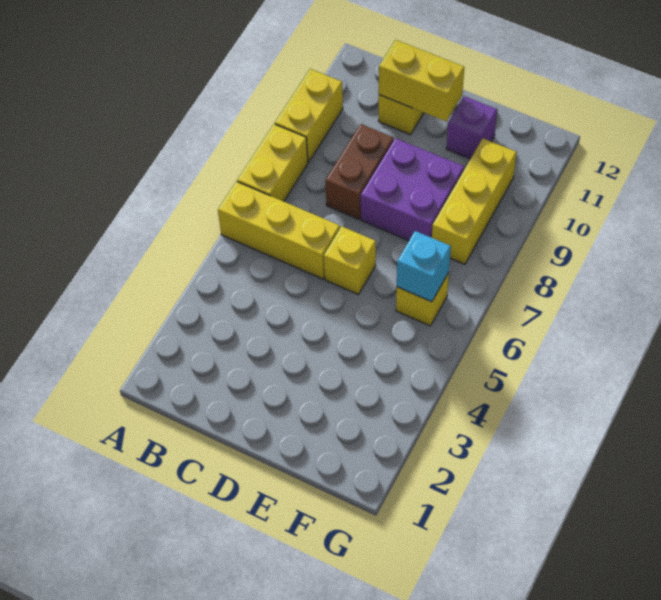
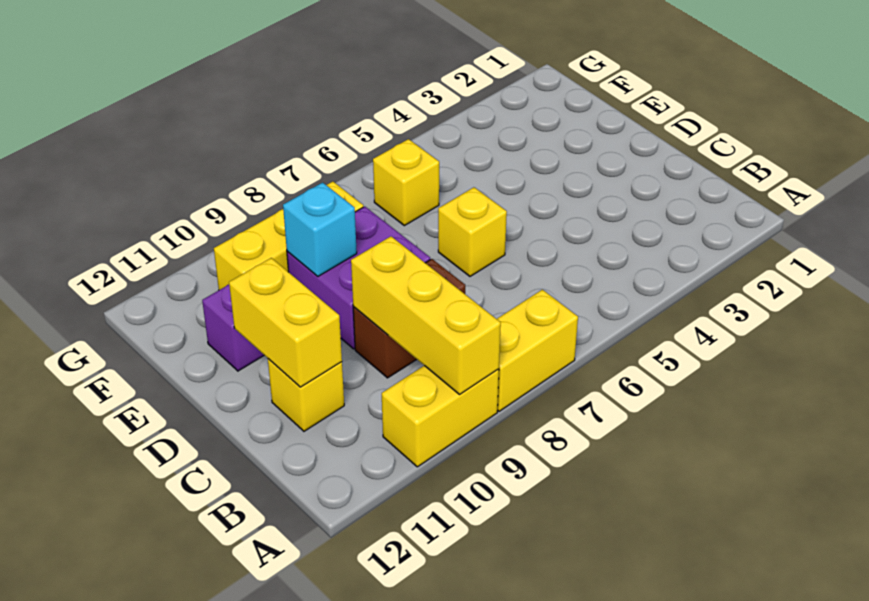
yellow brick A6:C6 level 1 -> yellow brick A9:C9 level 2
cyan brick F6 level 2 -> cyan brick E9 level 2

